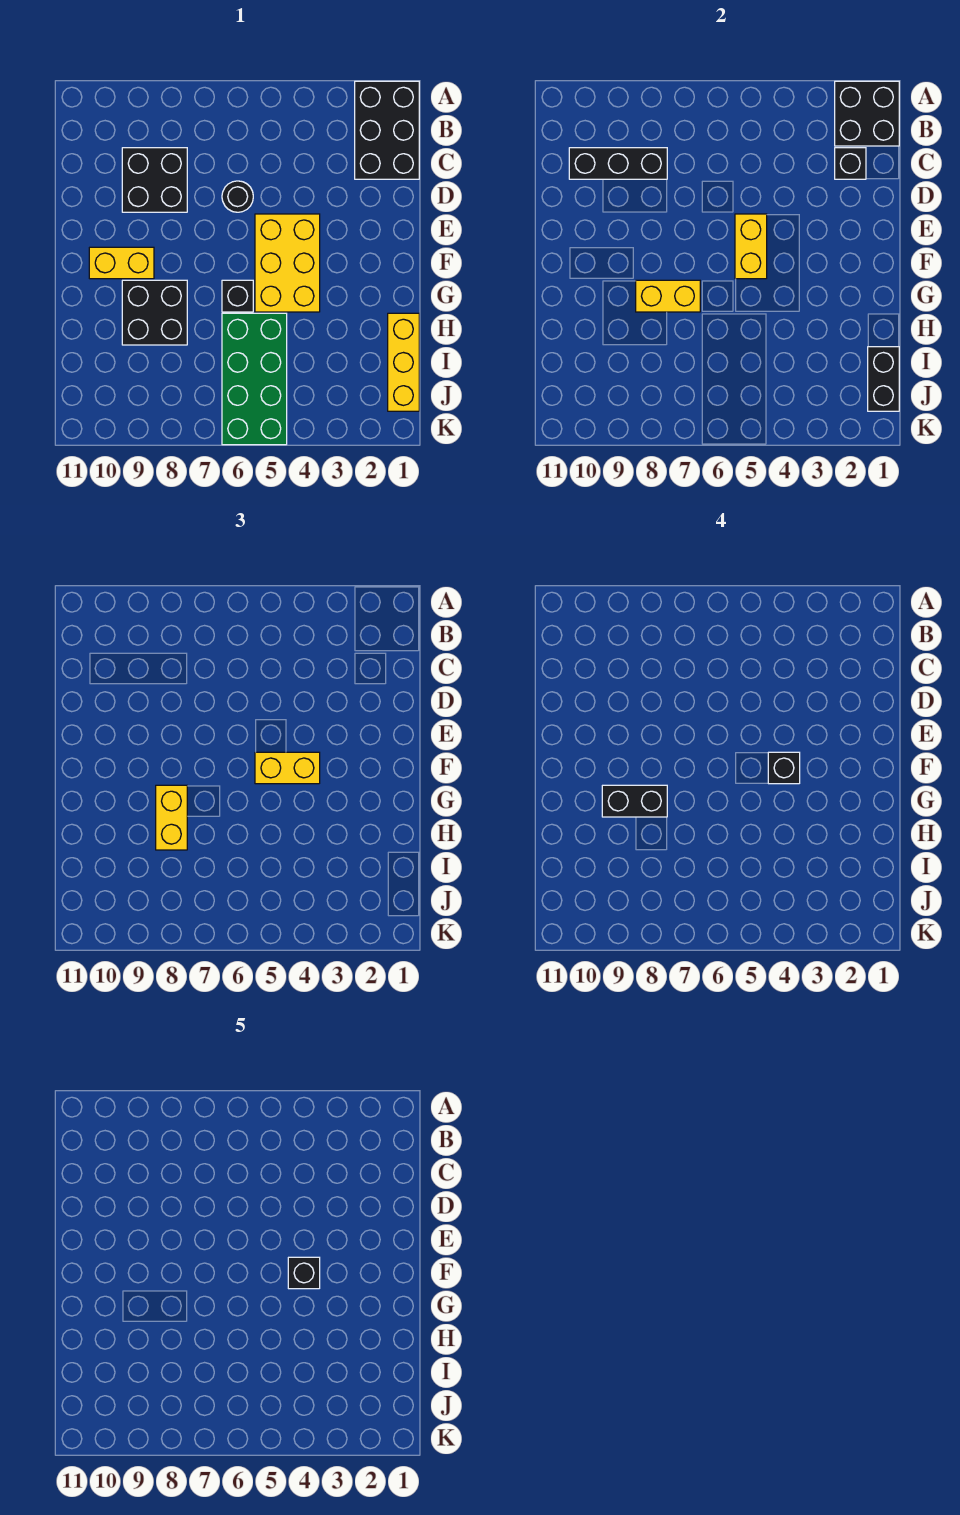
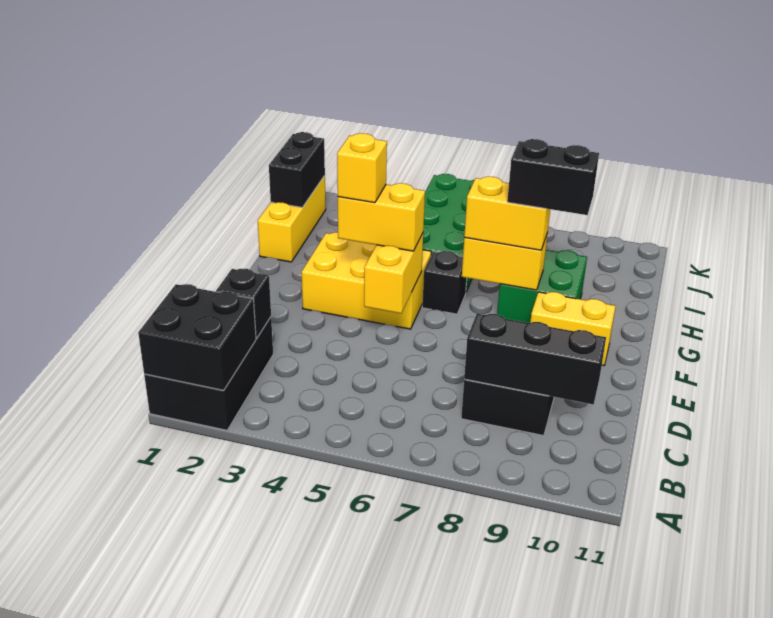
black round brick D6 level 1 -> none
yellow brick E4:G5 level 1 -> yellow brick F3:G5 level 1
black brick F4 level 4 -> yellow brick F4 level 4
black brick F4 level 5 -> none
black brick G8:H9 level 1 -> green brick G8:H9 level 1
yellow brick G8:H8 level 3 -> yellow brick G7:G8 level 3

